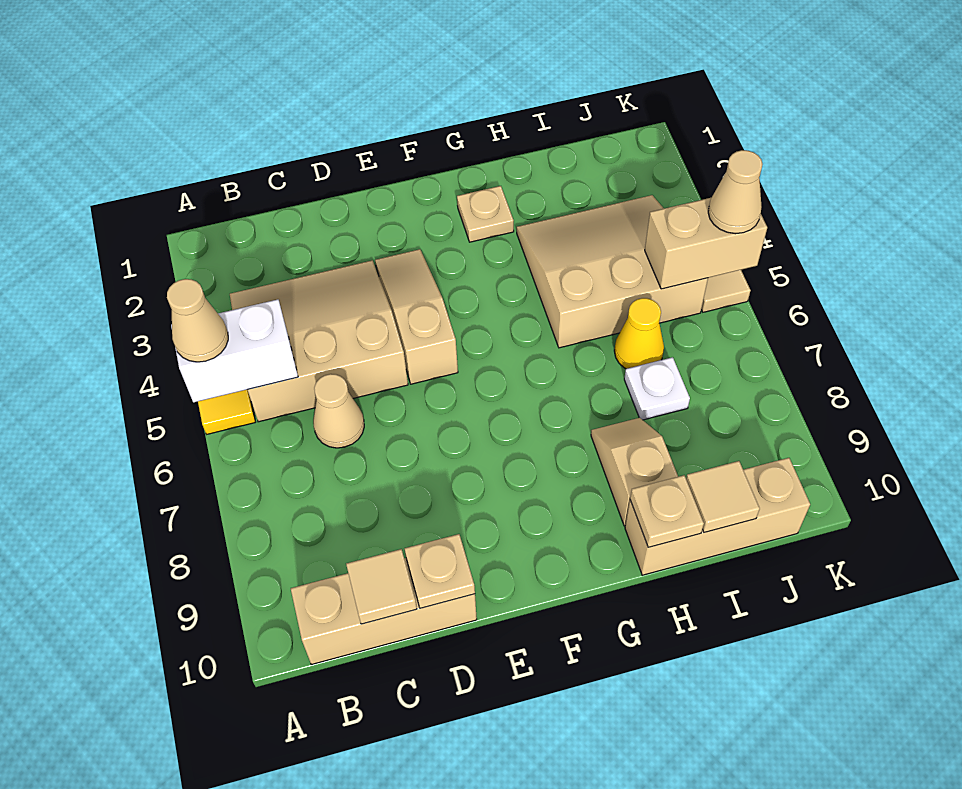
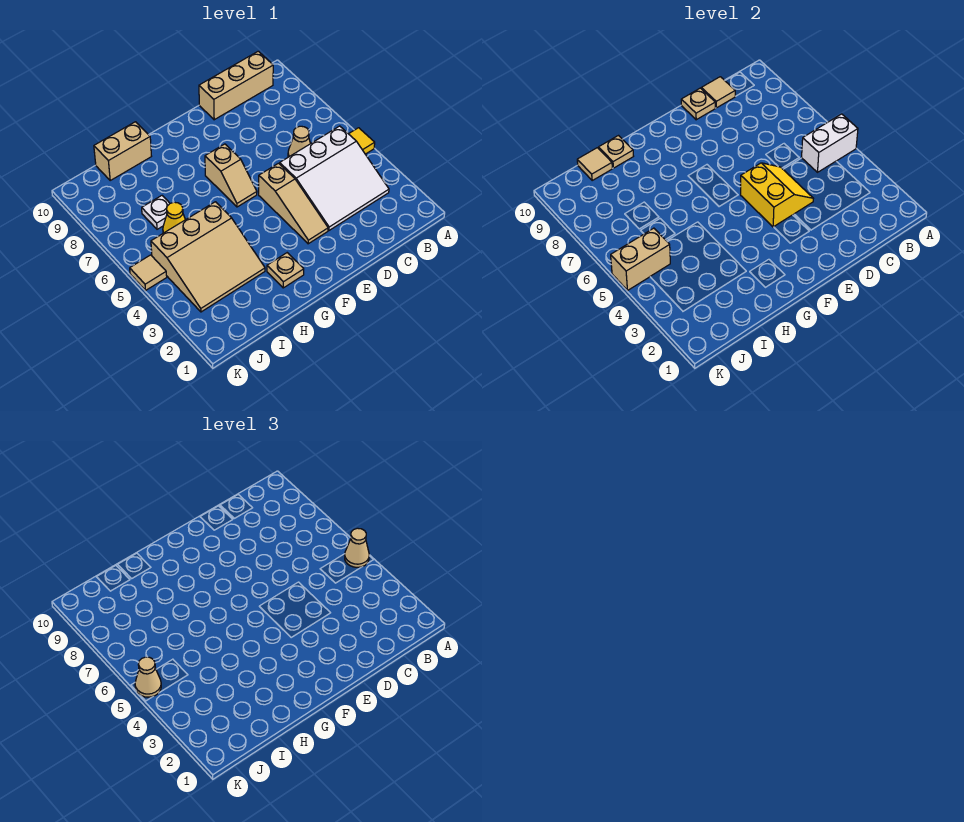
tan slope B3:D5 level 1 top 5 -> white slope B3:D5 level 1 top 5
none -> yellow slope D4:E5 level 2 top E
tan slope H8:H9 level 1 top 9 -> tan slope F6:F7 level 1 top 7
tan brick H10:J10 level 1 -> tan brick H10:I10 level 1

